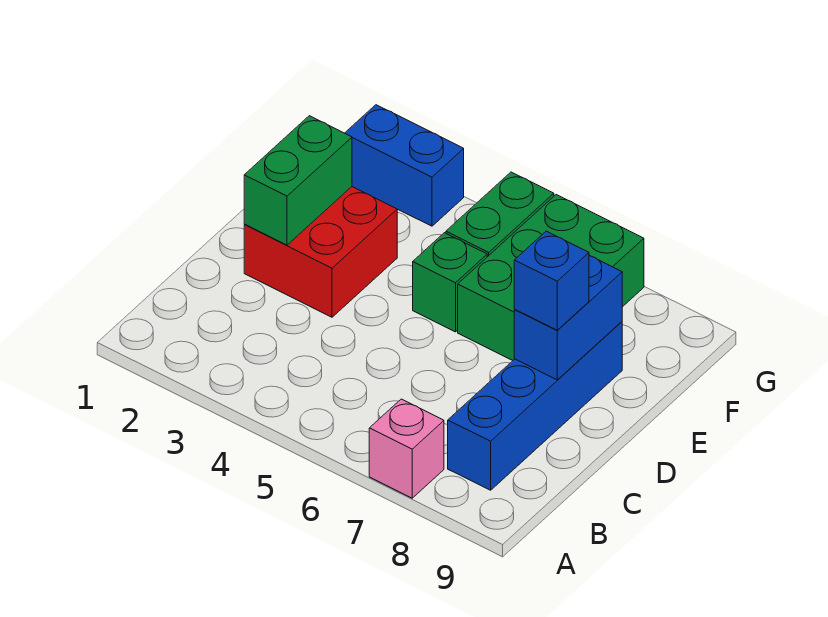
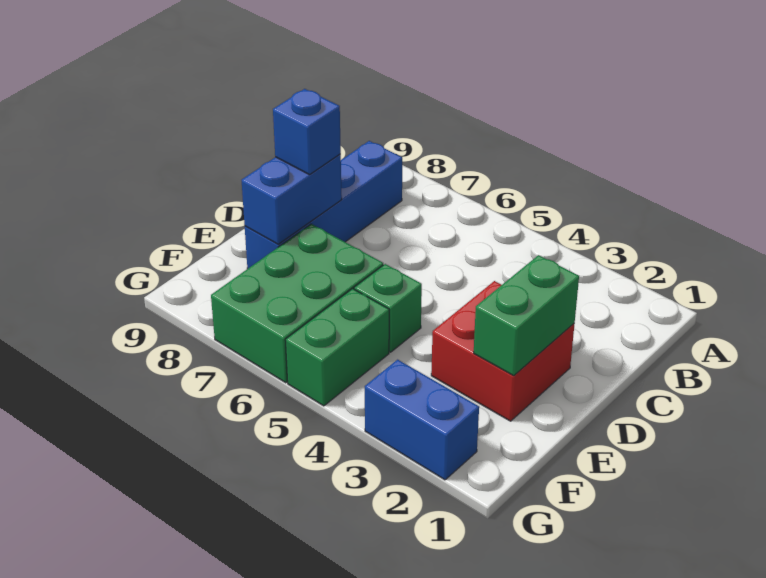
pink brick A7 level 1 -> none

